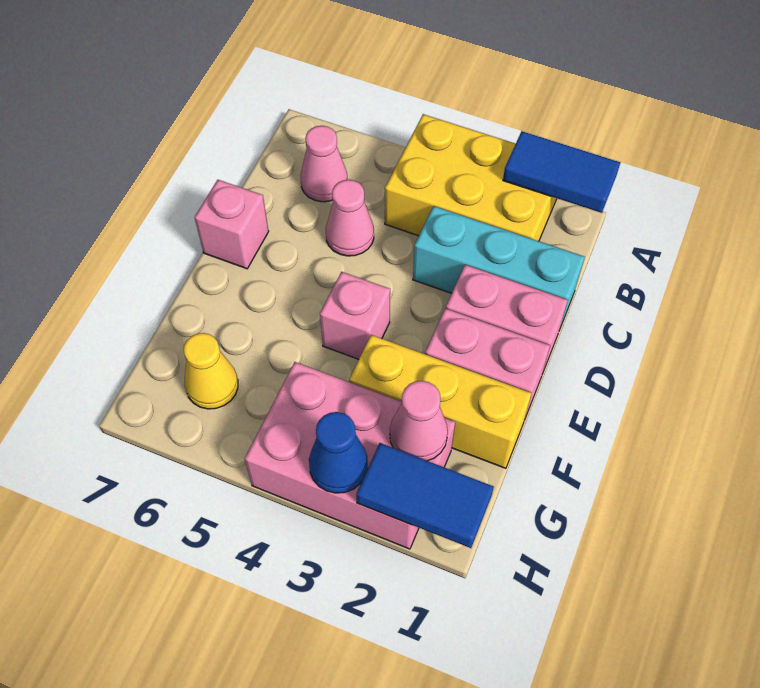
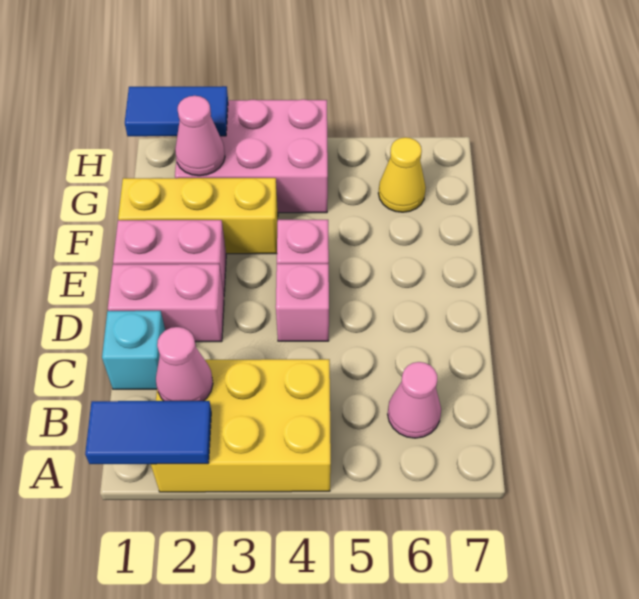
cyan brick C1:C3 level 1 -> cyan brick C1 level 1
pink cone C5 level 1 -> pink cone B2 level 2
pink brick D7 level 1 -> pink brick D4 level 1
blue cone H3 level 2 -> none

